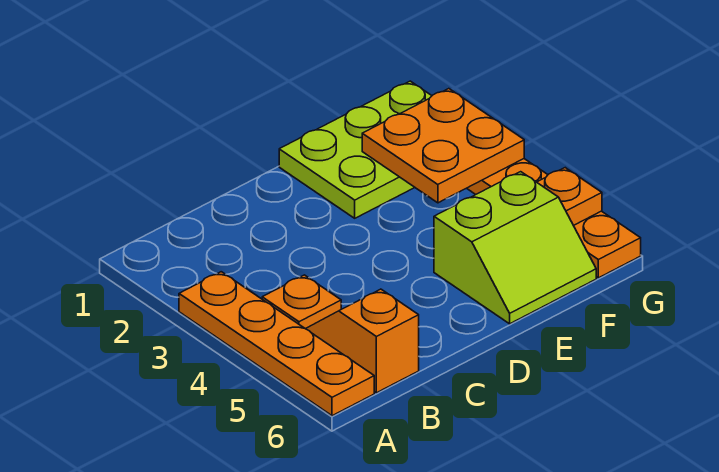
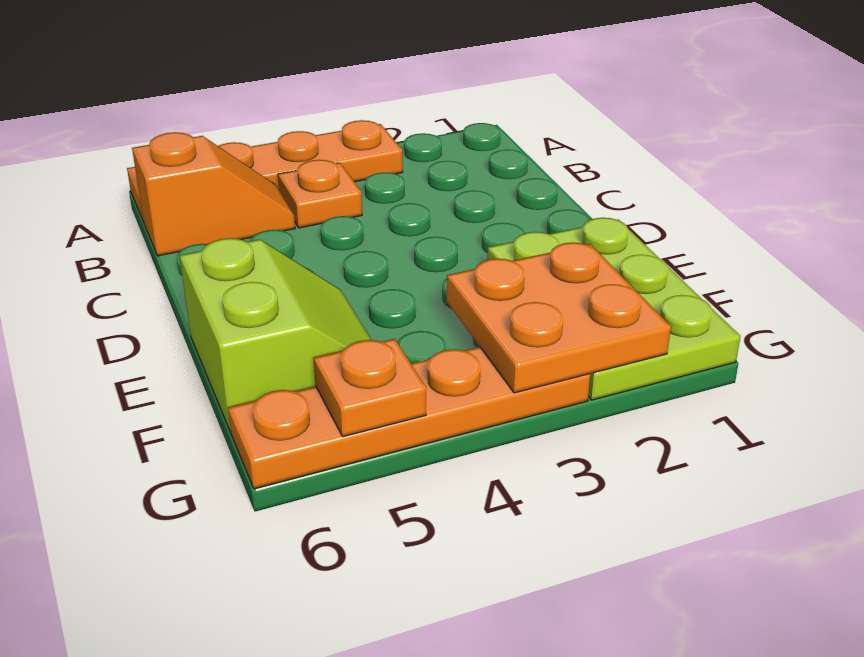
lime slope E5:F6 level 1 top 5 -> lime slope E5:F6 level 1 top 6

